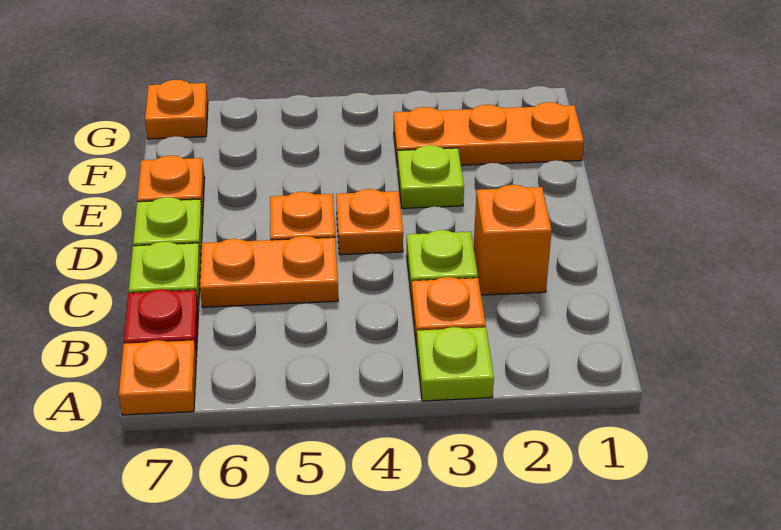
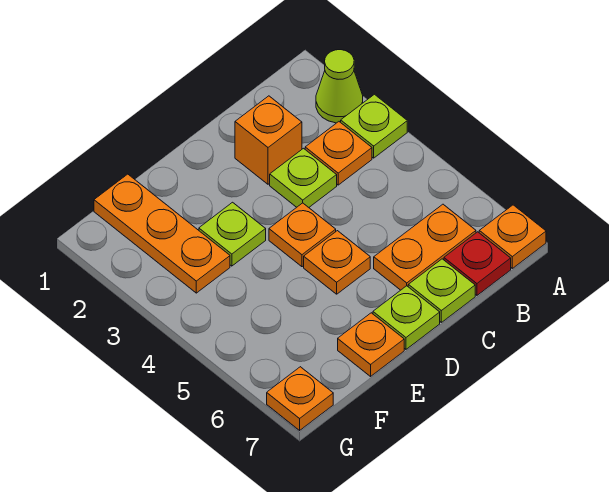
none -> lime cone A2 level 1
orange plate C5:C6 level 1 -> orange plate B6:C6 level 1

